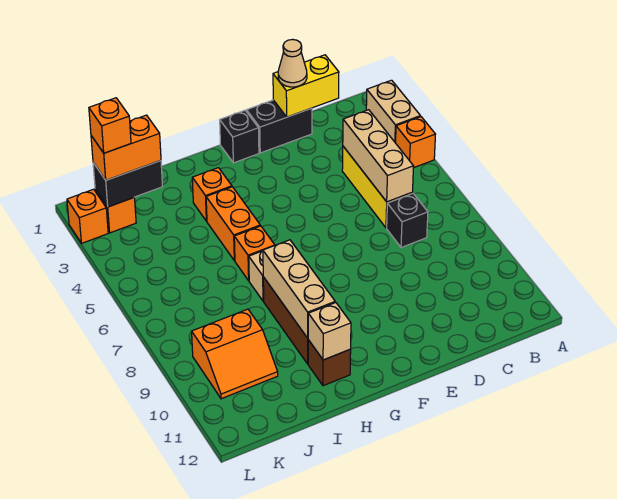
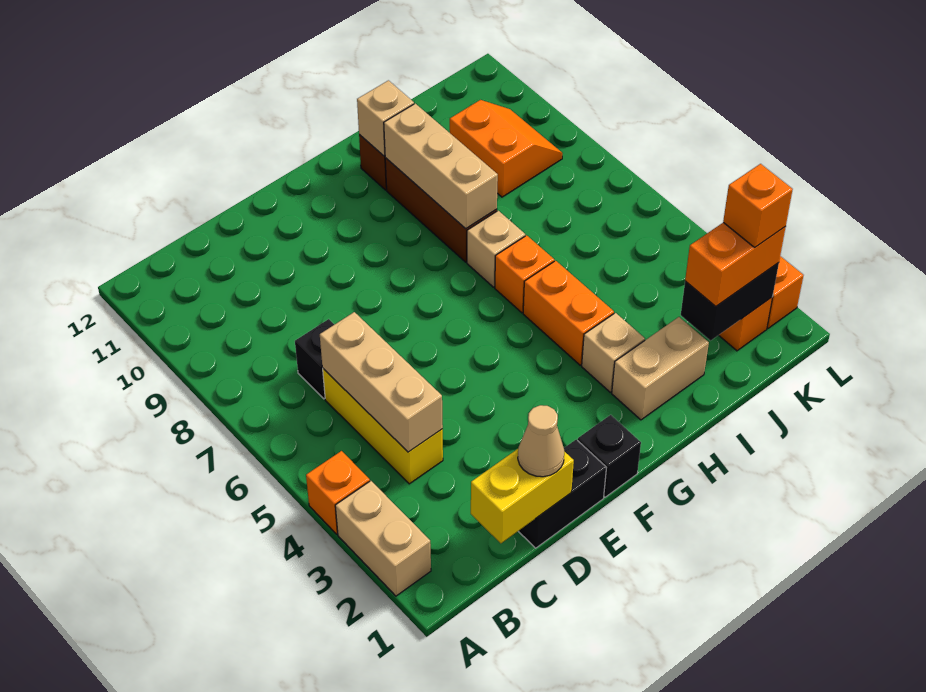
none -> tan brick H2:I2 level 1
orange brick H3 level 1 -> tan brick H3 level 1
orange slope J9:K10 level 1 top 9 -> orange slope J9:K10 level 1 top J

